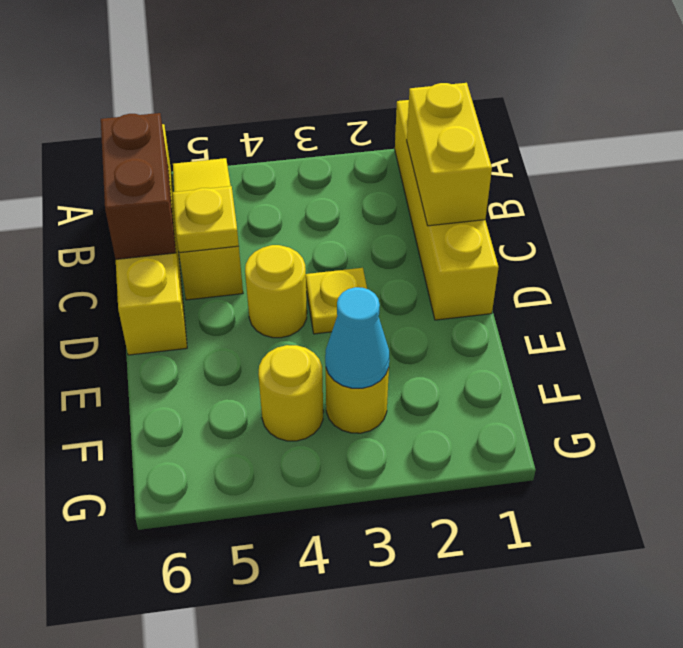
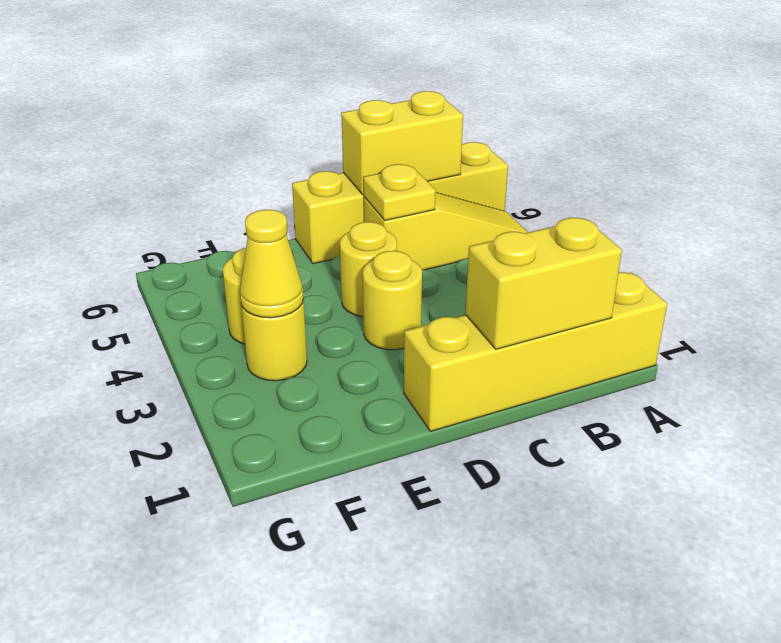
brown brick B6:C6 level 2 -> yellow brick B6:C6 level 2
yellow plate D3 level 1 -> yellow round brick D3 level 1
cyan cone F3 level 2 -> yellow cone F3 level 2

